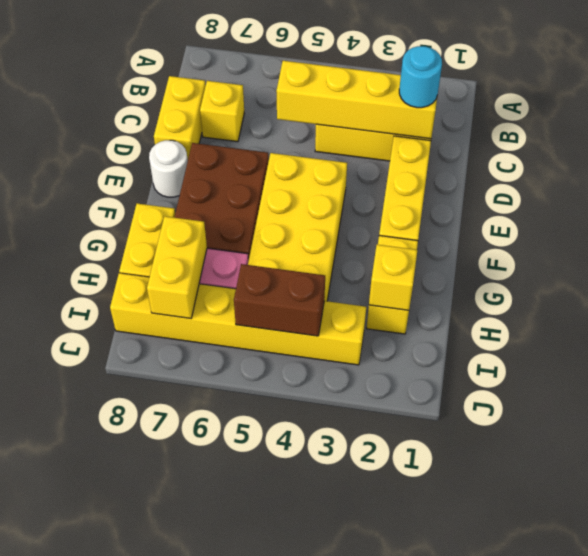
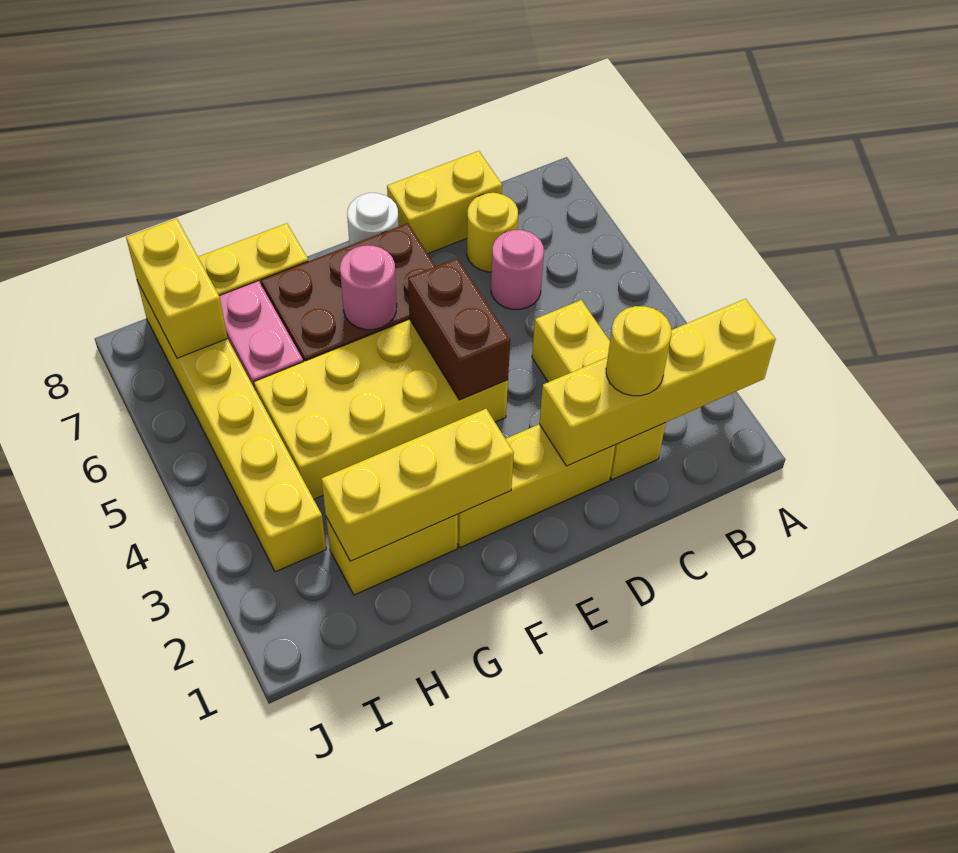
yellow brick C2:C5 level 2 -> yellow brick A2:D2 level 2
cyan round brick C2 level 3 -> yellow round brick C2 level 3
none -> pink round brick C6 level 1
yellow brick C7 level 1 -> yellow round brick C7 level 1
none -> pink round brick F6 level 2
yellow brick H2 level 2 -> yellow brick F2:H2 level 2
yellow brick H7:I7 level 2 -> yellow brick I7:I8 level 2
brown brick I4:I5 level 2 -> brown brick E4:E5 level 2

